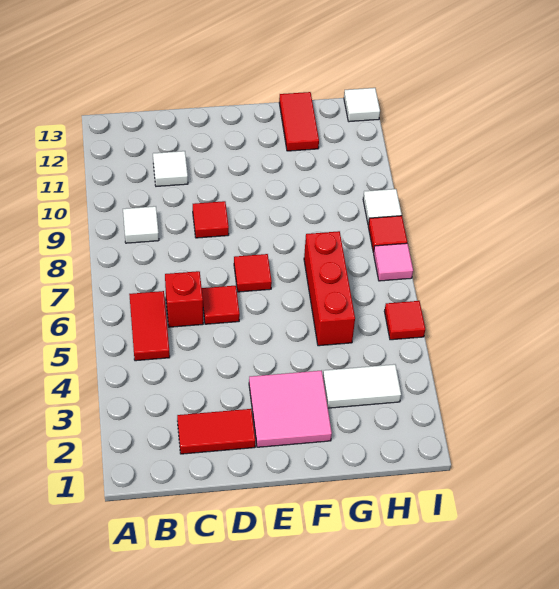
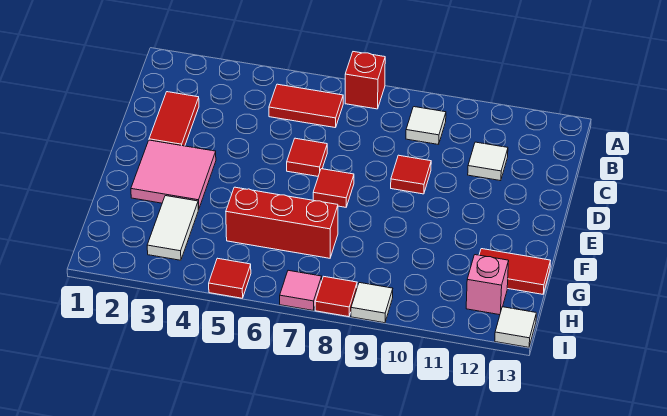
red brick C6 level 1 -> red brick A7 level 1
none -> pink brick H12 level 1

